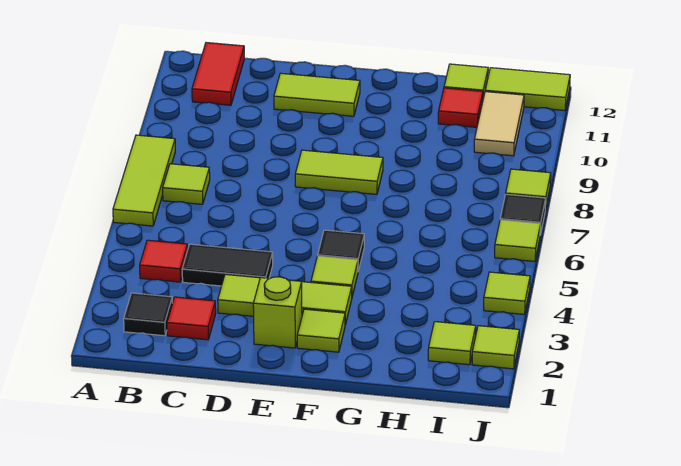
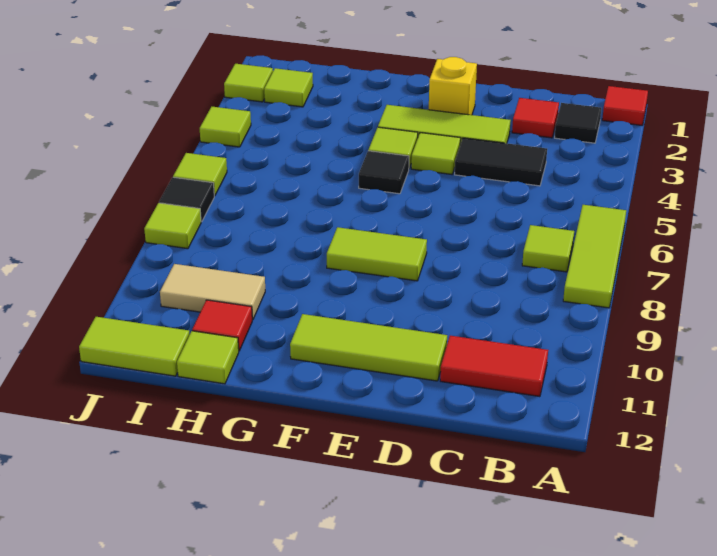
red tile B4 level 1 -> red tile A1 level 1
red tile B11:B12 level 1 -> red tile B11:C11 level 1
lime tile D11:E11 level 1 -> lime tile D11:F11 level 1
lime brick E2 level 1 -> yellow brick E2 level 1
lime tile F2 level 1 -> lime tile E4 level 1
tan tile I10:I11 level 1 -> tan tile H10:I10 level 1

